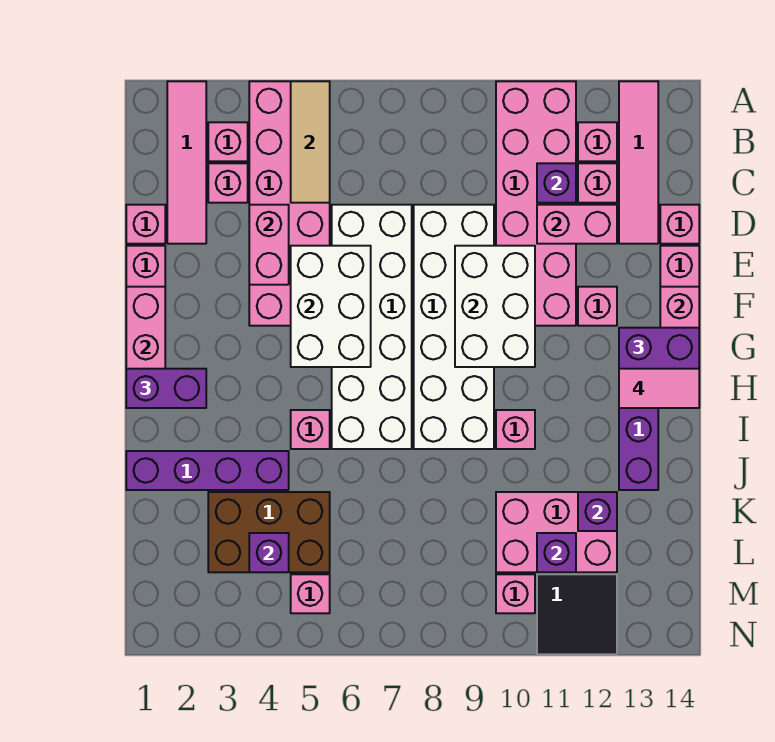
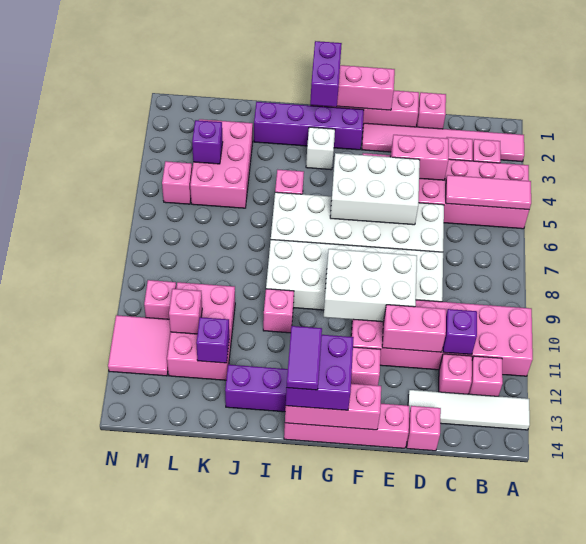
pink tile A2:D2 level 1 -> pink tile A2:F2 level 1
tan tile A5:C5 level 2 -> pink tile A5:C5 level 2
pink tile A13:D13 level 1 -> white tile A13:D13 level 1
pink brick D11:D12 level 2 -> pink brick D11:E11 level 2
none -> white brick H3 level 1
pink tile H13:H14 level 4 -> purple tile H13:H14 level 4
purple brick J1:J4 level 1 -> purple brick G2:J2 level 1
brown brick K3:L5 level 1 -> pink brick K3:L5 level 1
purple brick L11 level 2 -> pink brick L11 level 2
black tile M11:N12 level 1 -> pink tile M11:N12 level 1

